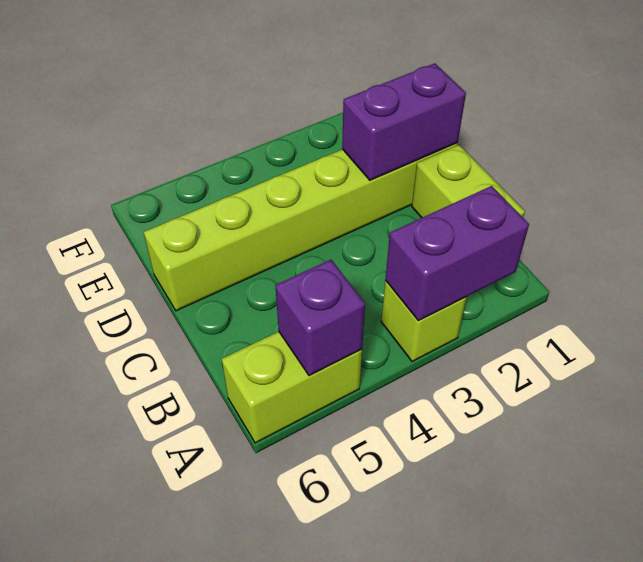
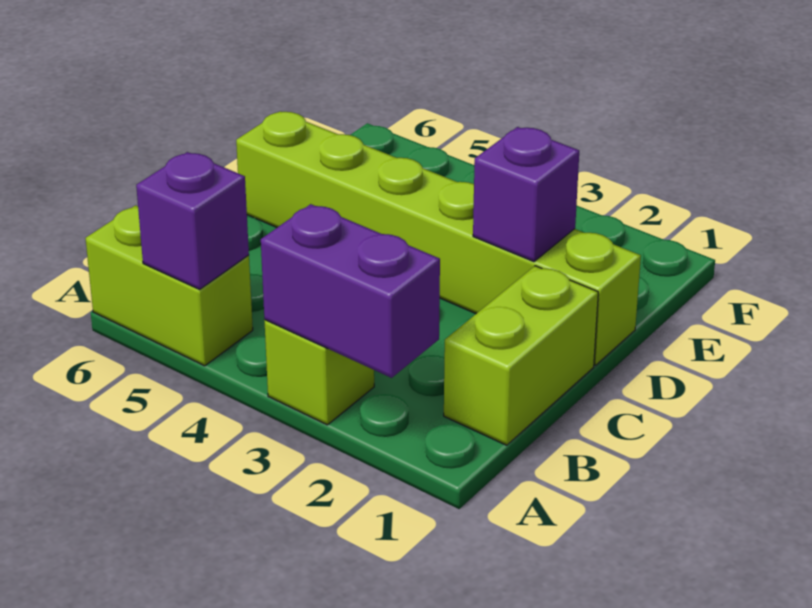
purple brick D1:D2 level 2 -> purple brick D2 level 2

